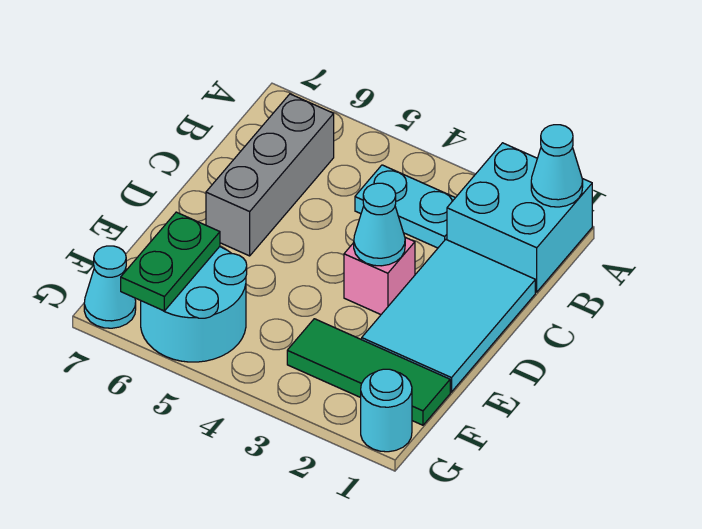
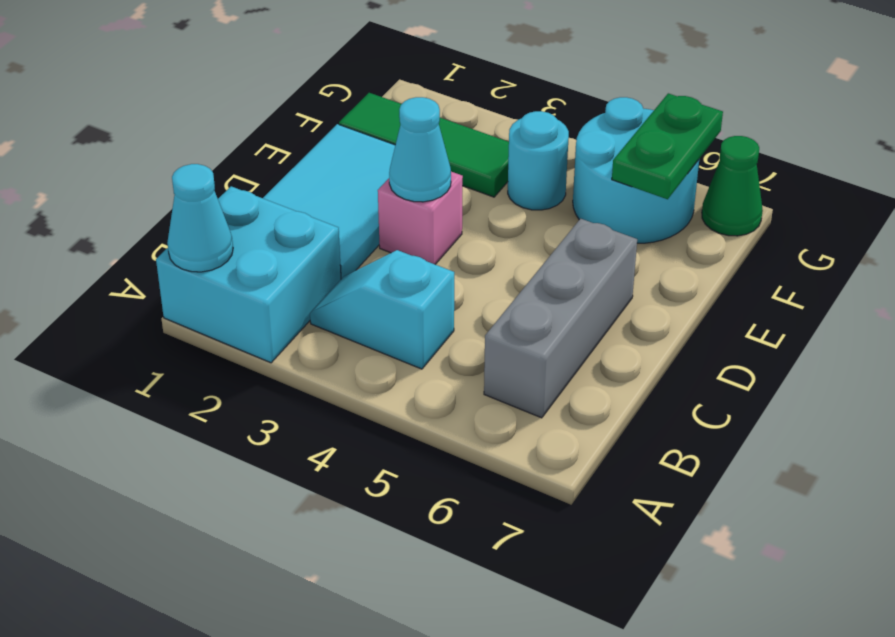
cyan plate B3:B4 level 1 -> cyan slope B3:B4 level 1 top 4
cyan round brick G1 level 1 -> cyan round brick F4 level 1
cyan cone G7 level 1 -> green cone G7 level 1

